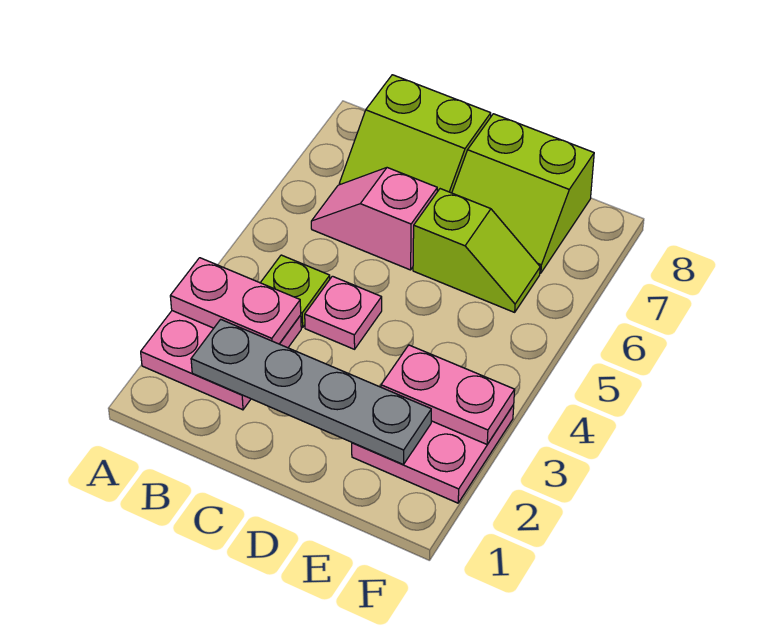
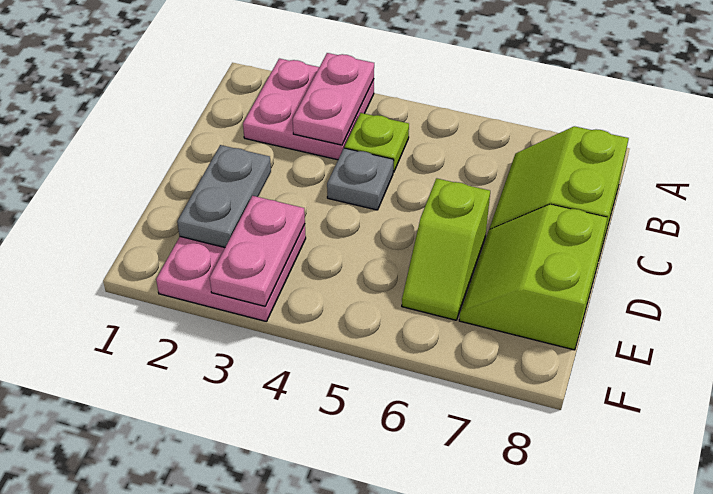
grey plate B2:E2 level 2 -> grey plate D2:E2 level 2
pink slope B6:C6 level 1 top C -> none
pink plate C4 level 1 -> grey plate C4 level 1

